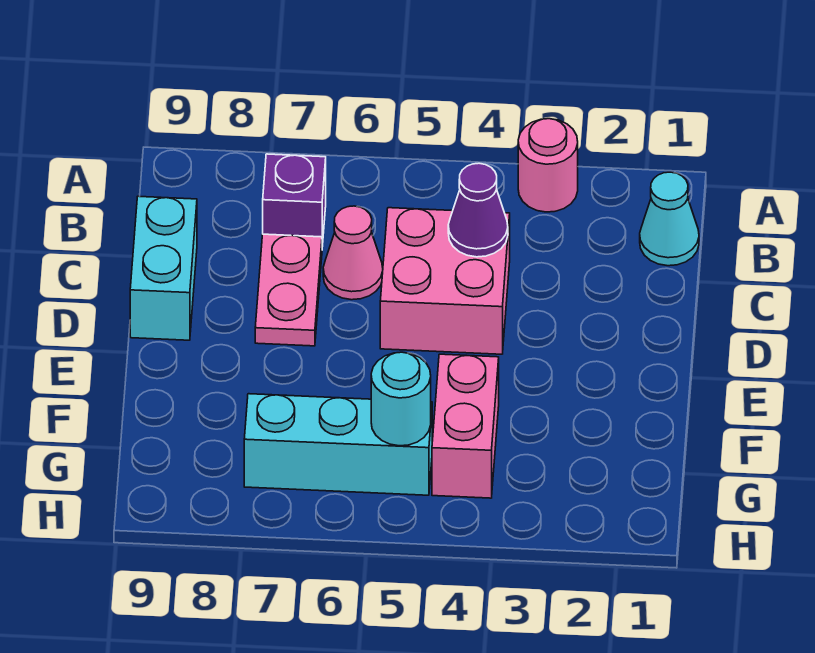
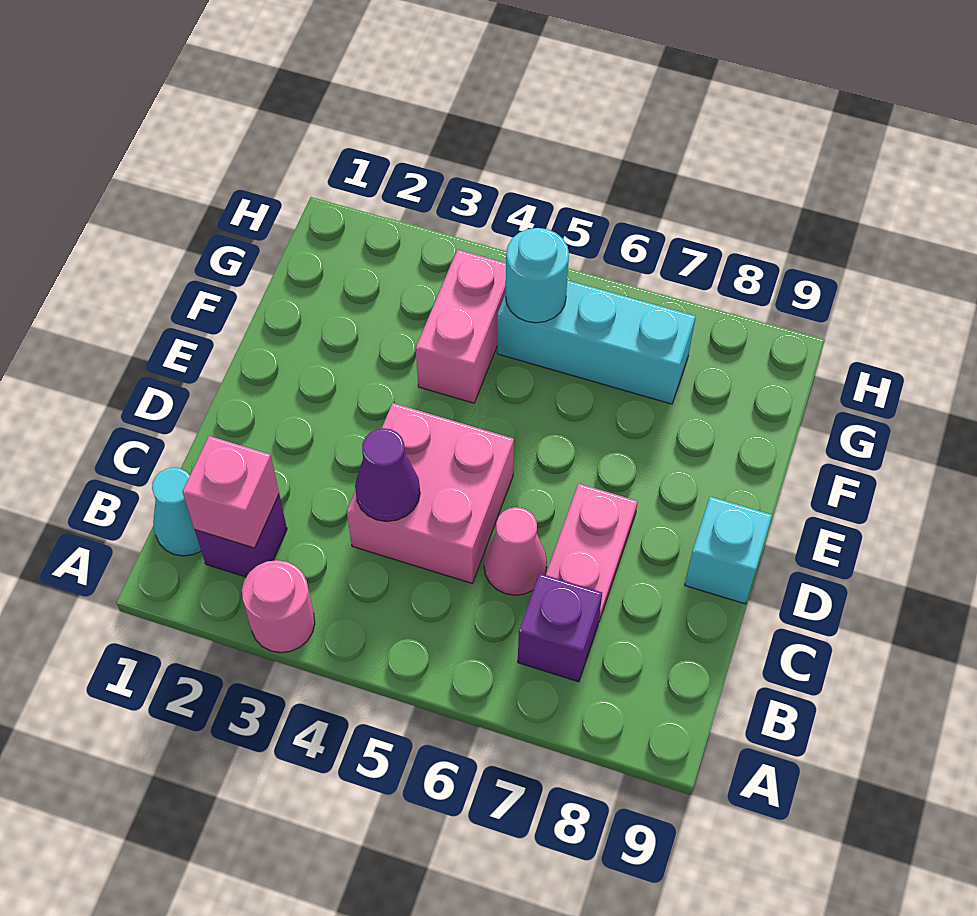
none -> purple brick B2 level 1
none -> pink brick B2 level 2
cyan brick C9:D9 level 1 -> cyan brick D9 level 1

